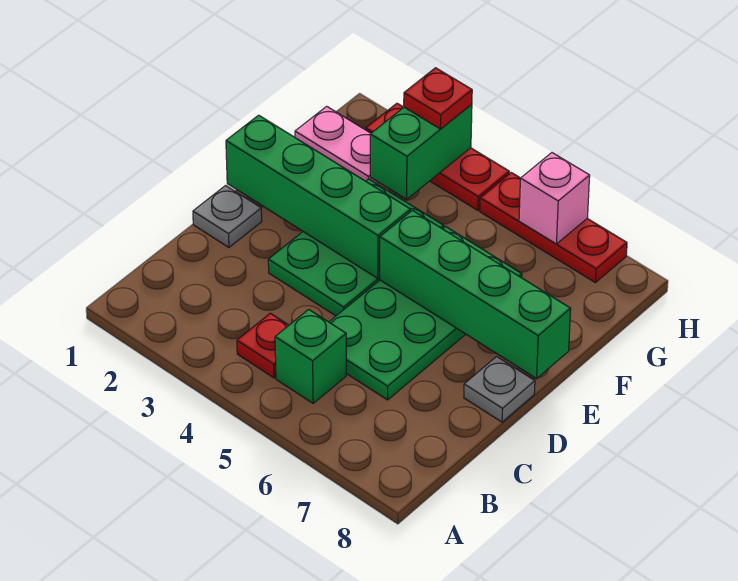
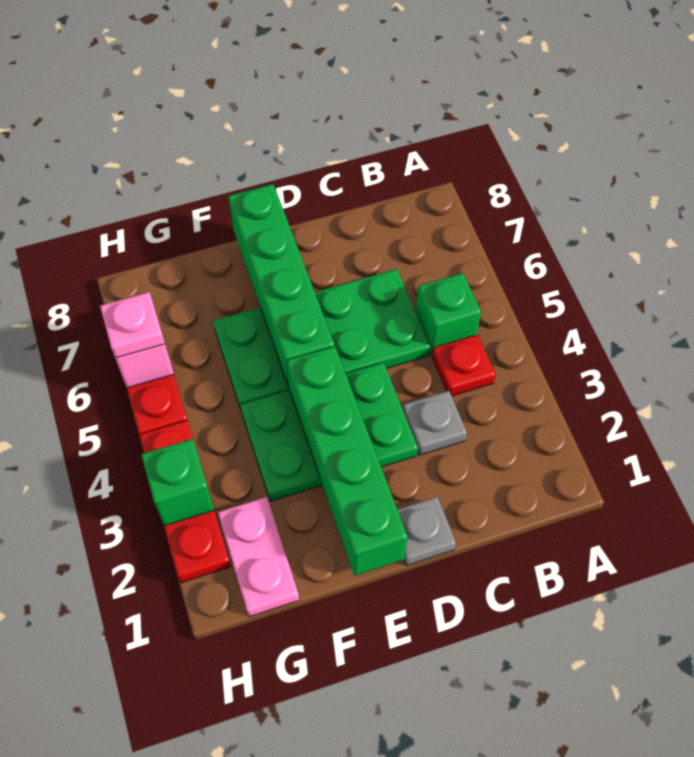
grey plate D8 level 1 -> grey plate C3 level 1
green brick G3:H3 level 2 -> green brick H3 level 2
red plate H3 level 3 -> none
none -> pink plate H6 level 3

